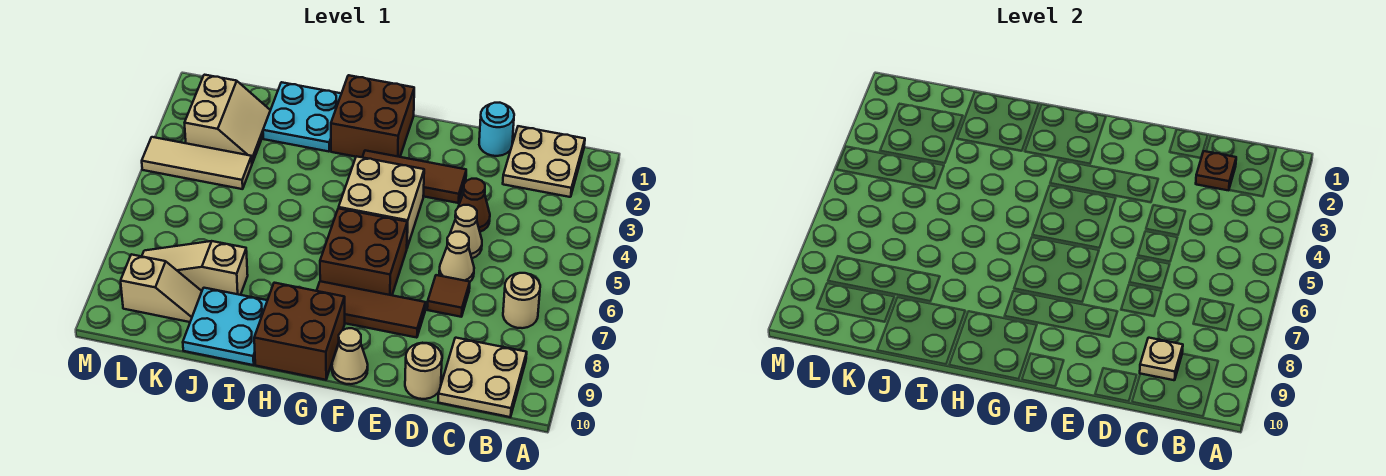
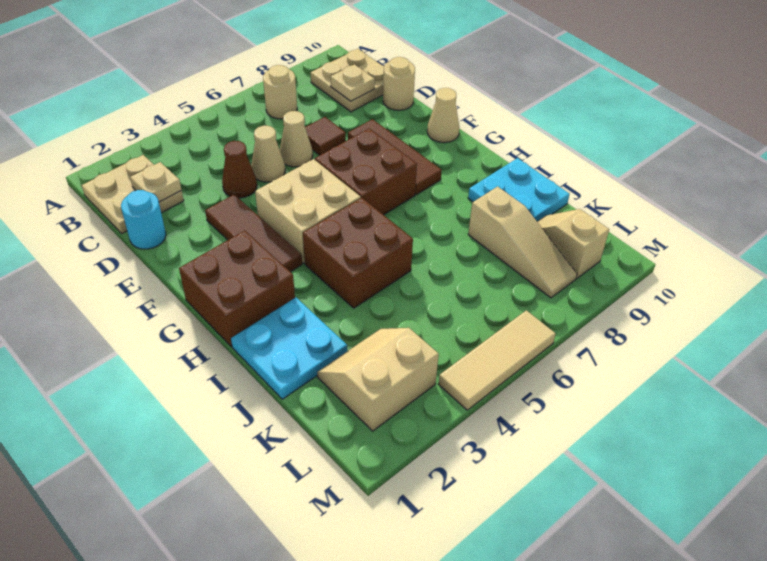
brown plate C2 level 2 -> tan plate C2 level 2
brown brick G9:H10 level 1 -> brown brick H4:I5 level 1
tan tile K4:M4 level 1 -> tan tile M4:M6 level 1

